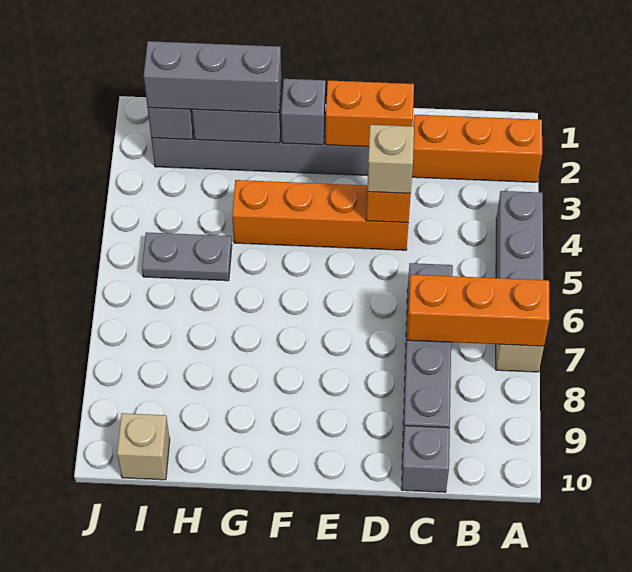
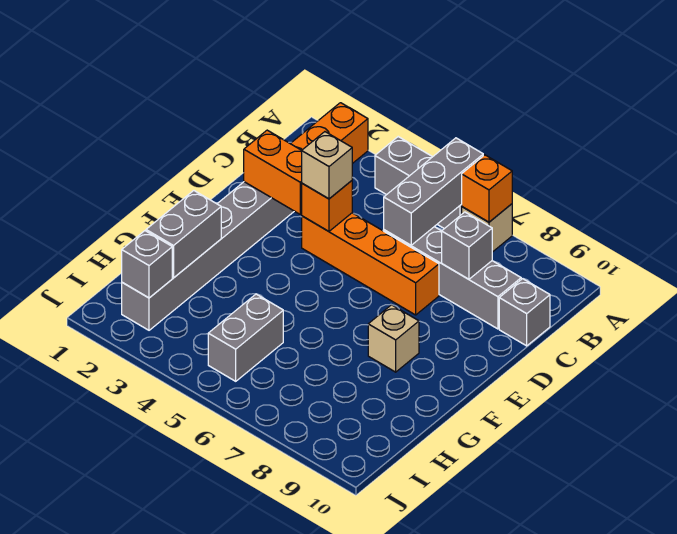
orange brick A7:C7 level 2 -> orange brick A7 level 2
orange brick D2:E2 level 2 -> orange brick D2:D3 level 2
orange brick D4:G4 level 1 -> orange brick D4:D7 level 1
grey brick F2 level 2 -> grey brick C8 level 2
grey brick G2:I2 level 3 -> grey brick A6:C6 level 2
grey plate H5:I5 level 1 -> grey brick H5:I5 level 1
tan brick I10 level 1 -> tan brick F8 level 1

